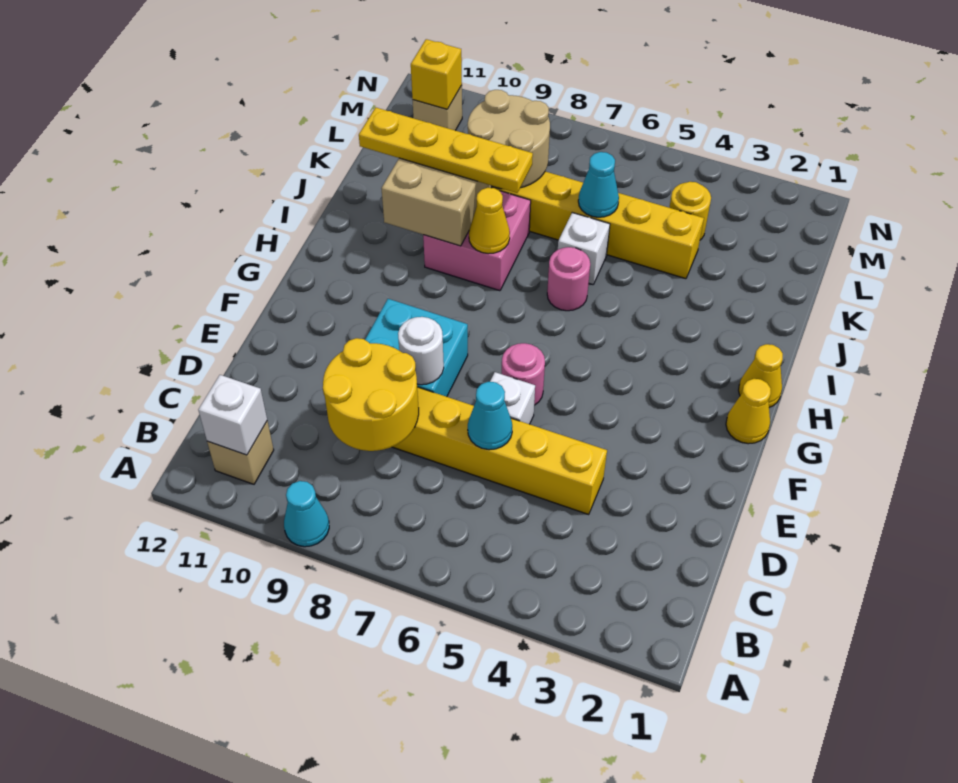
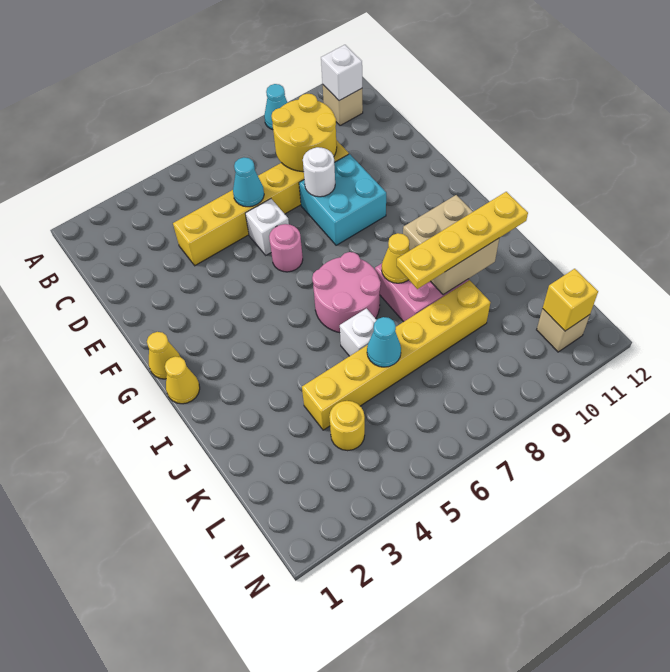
pink round brick I6 level 1 -> pink round brick H6:I7 level 1
tan round brick K8:L9 level 2 -> none

